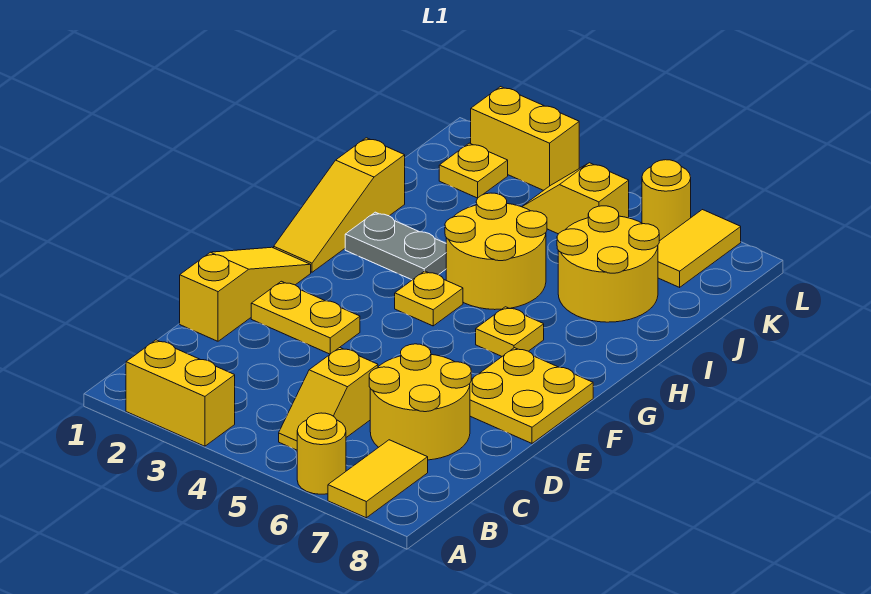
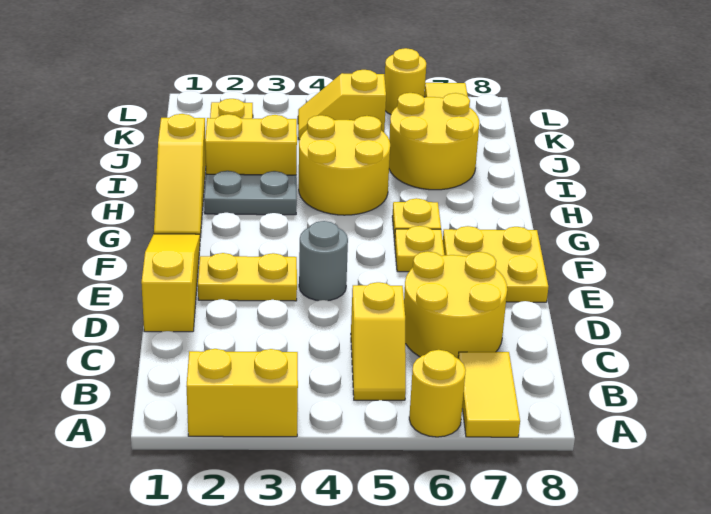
none -> grey round brick E4 level 1
yellow plate G4 level 1 -> yellow plate F6 level 1
yellow brick L2:L3 level 1 -> yellow brick I2:I3 level 1

